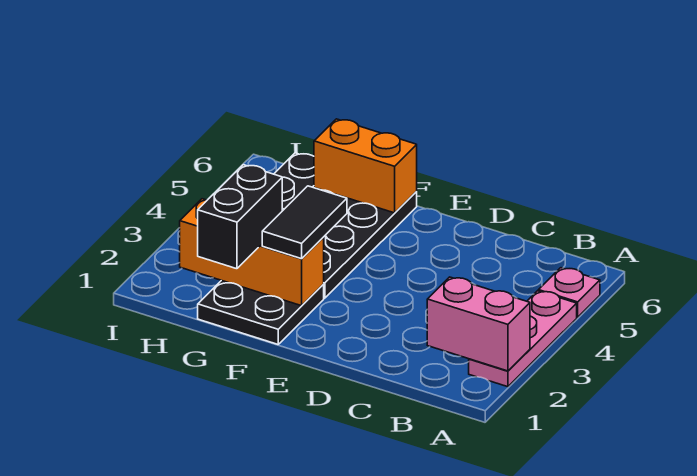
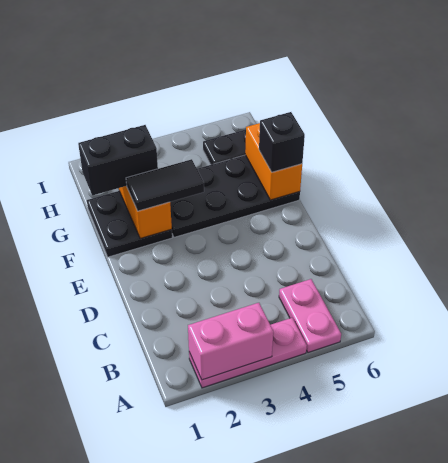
pink brick A2:B2 level 2 -> pink brick A2:A3 level 2
pink plate A5 level 1 -> pink plate A5:B5 level 1
none -> black brick F6 level 3

